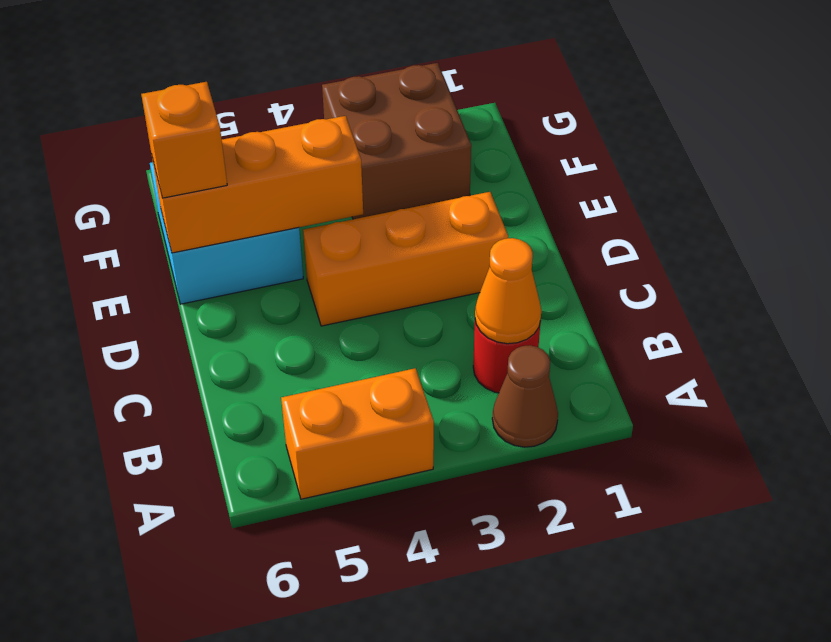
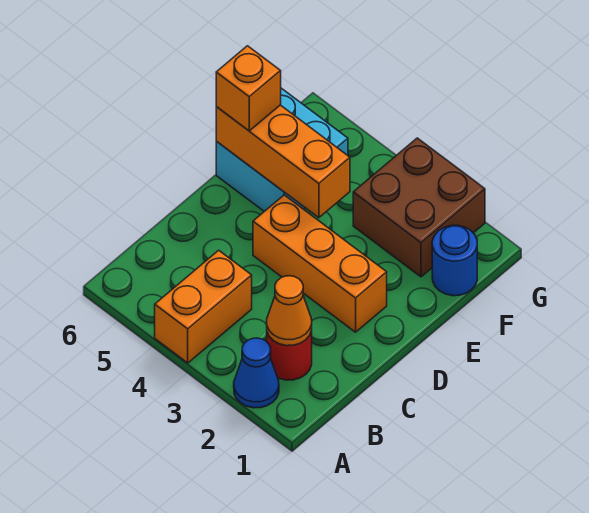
brown cone A2 level 1 -> blue cone A2 level 1
orange brick A4:A5 level 1 -> orange brick A4:B4 level 1
none -> blue round brick F1 level 1

